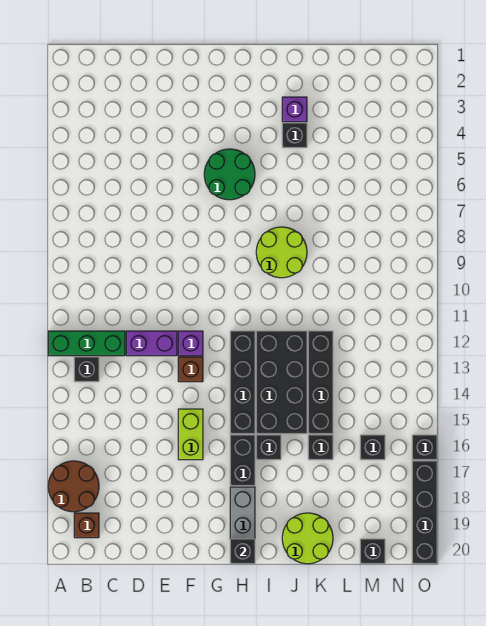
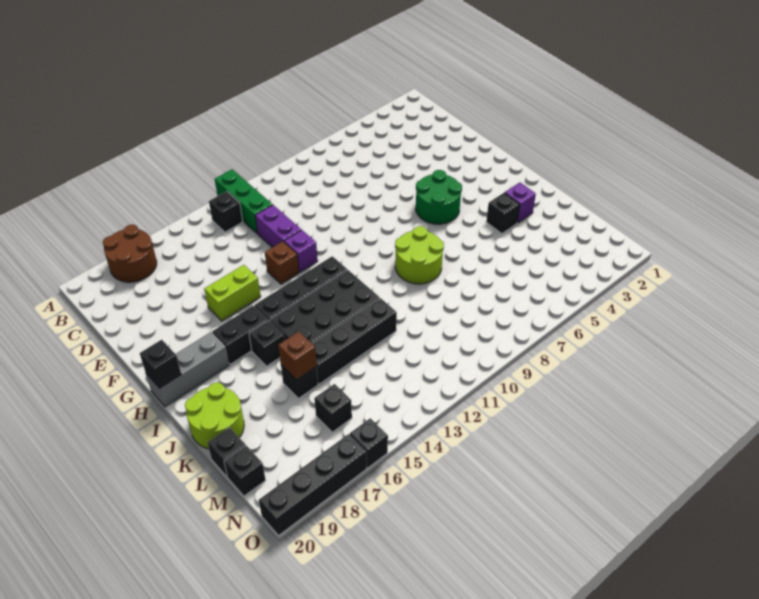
brown brick B19 level 1 -> brown brick K16 level 2
none -> black brick L20 level 1

